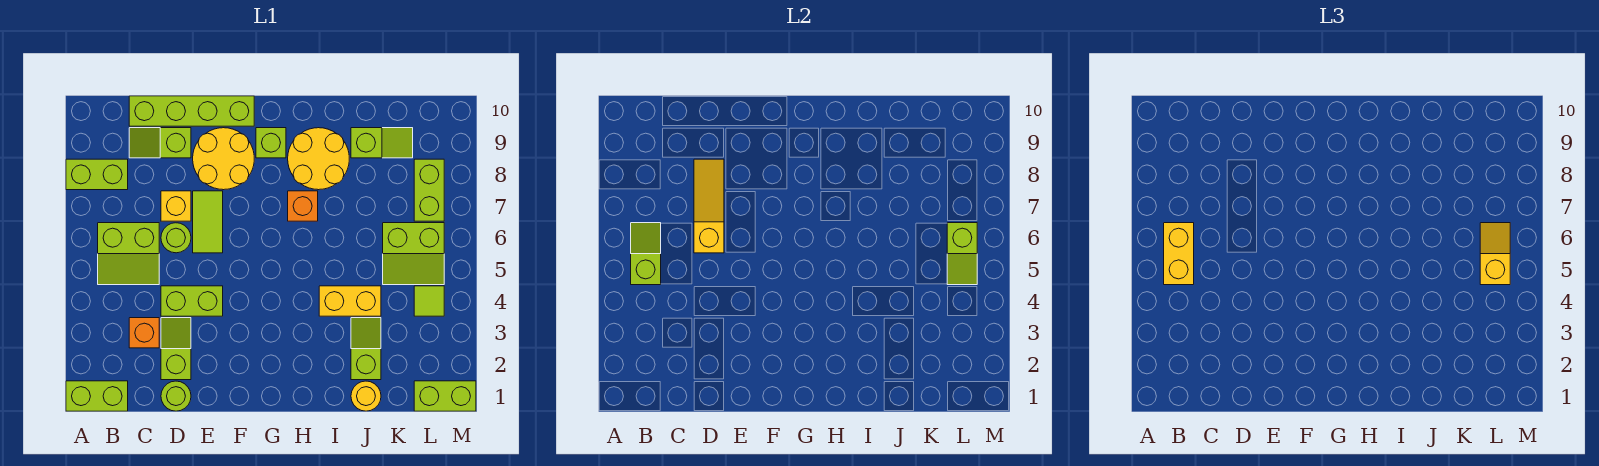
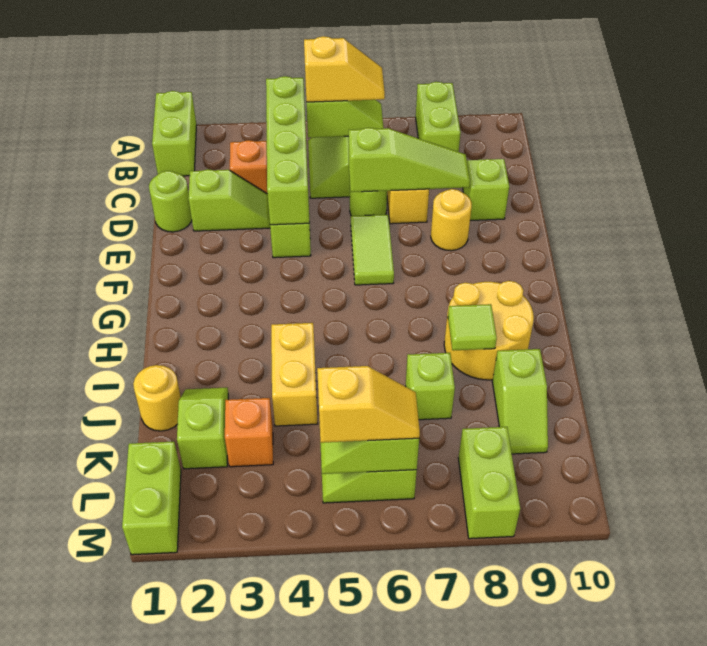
yellow brick B5:B6 level 3 -> yellow slope B5:B6 level 3 top 5
lime brick C10:F10 level 1 -> lime brick B4:E4 level 2
yellow slope D6:D8 level 2 top 6 -> lime slope D6:D8 level 2 top 6
lime tile E6:E7 level 1 -> lime tile E6:F6 level 1
yellow round brick E8:F9 level 1 -> yellow round brick E8 level 1
lime brick G9 level 1 -> lime brick J7 level 1
orange brick H7 level 1 -> orange brick K3 level 1
lime slope J2:J3 level 1 top 2 -> lime slope J2:K2 level 1 top K
lime tile L4 level 1 -> lime tile I8 level 2
lime brick L7:L8 level 1 -> lime brick L8:M8 level 1

